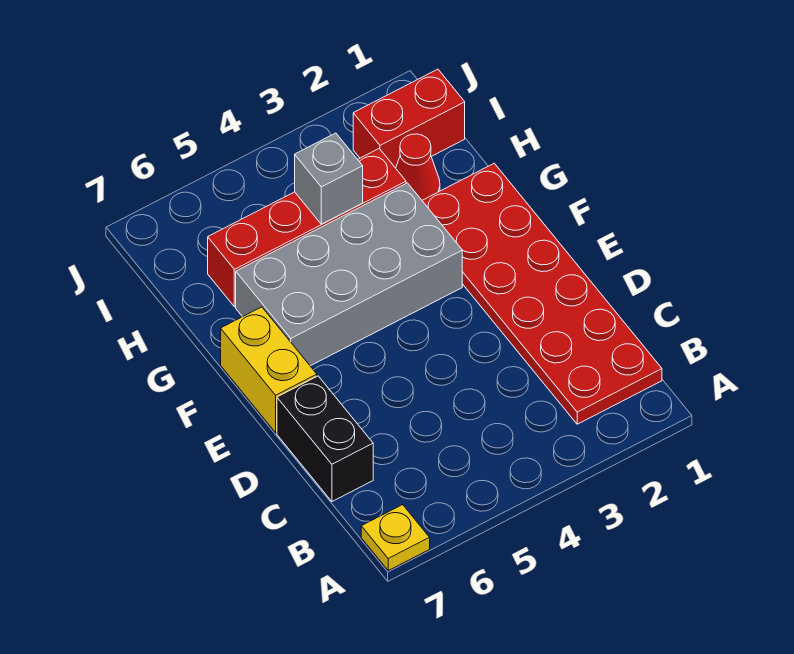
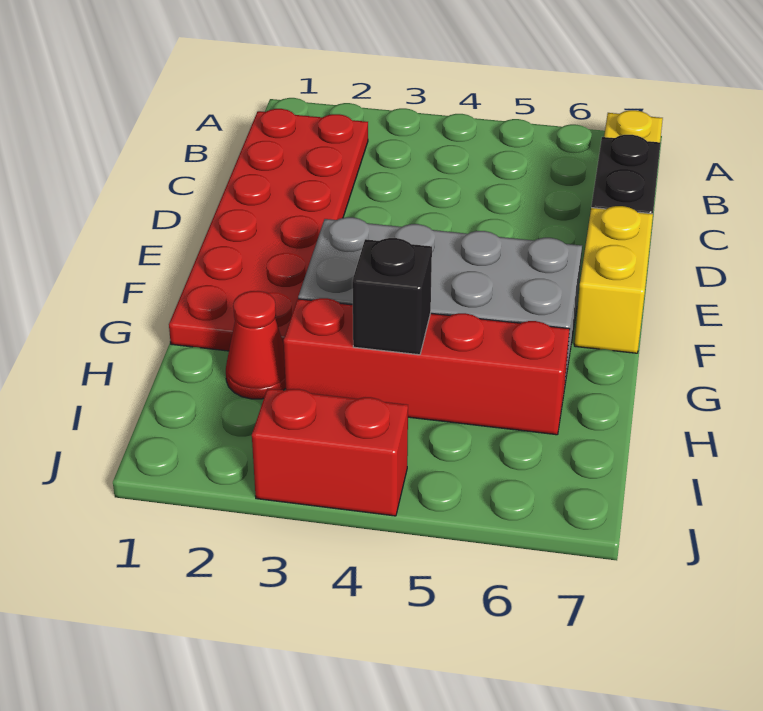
grey brick H4 level 2 -> black brick H4 level 2
red brick I1:I2 level 1 -> red brick J3:J4 level 1

